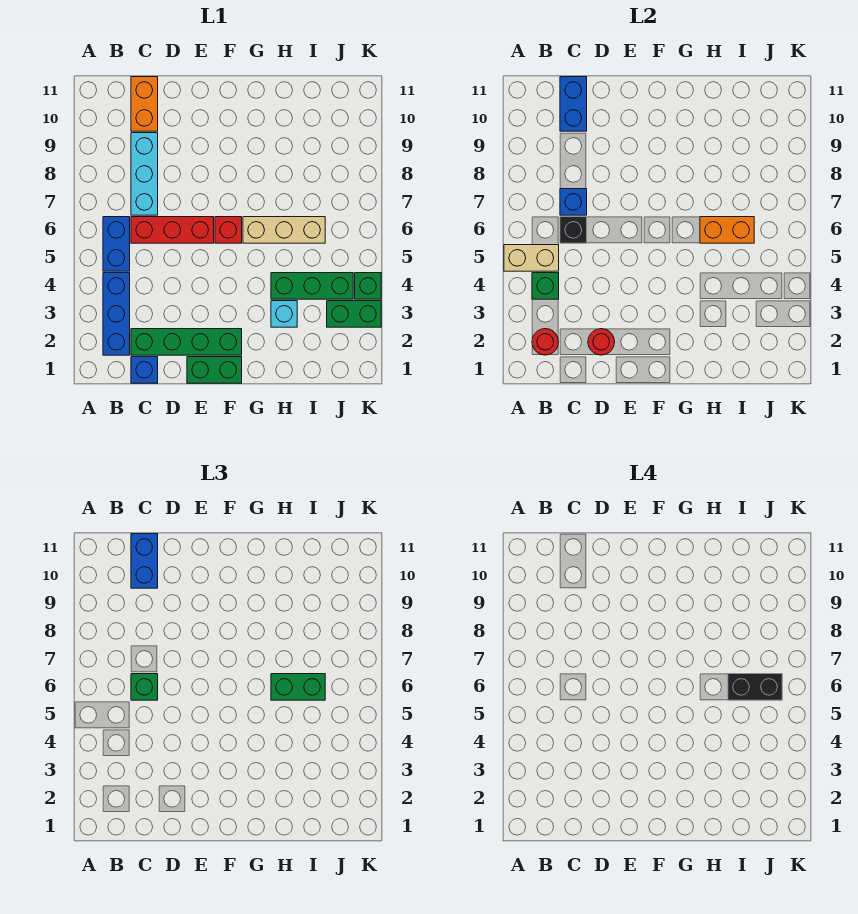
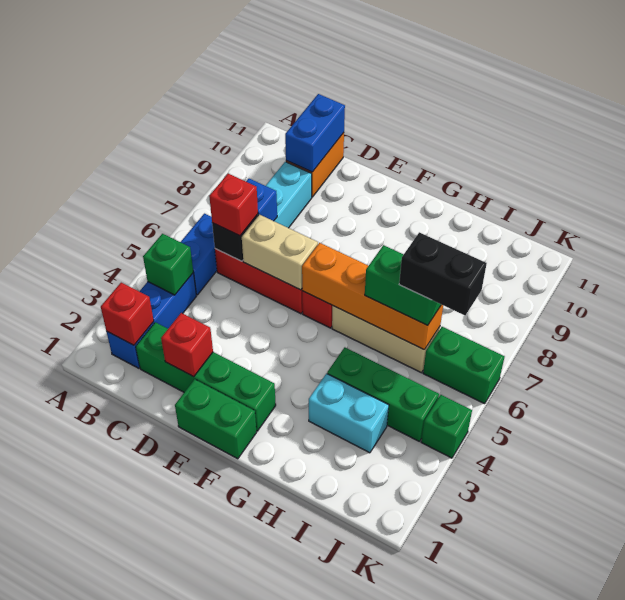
tan brick A5:B5 level 2 -> tan brick D6:E6 level 2
red round brick B2 level 2 -> red brick B2 level 2
blue brick C1 level 1 -> none
green brick C6 level 3 -> red brick C6 level 3
blue brick C10:C11 level 3 -> none
red round brick D2 level 2 -> red brick D2 level 2
cyan brick H3 level 1 -> cyan brick H3:I3 level 1
orange brick H6:I6 level 2 -> orange brick F6:I6 level 2
green brick J3:K3 level 1 -> green brick J6:K6 level 1

